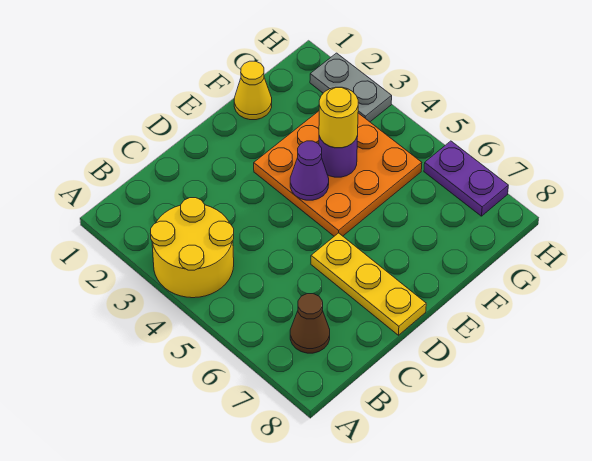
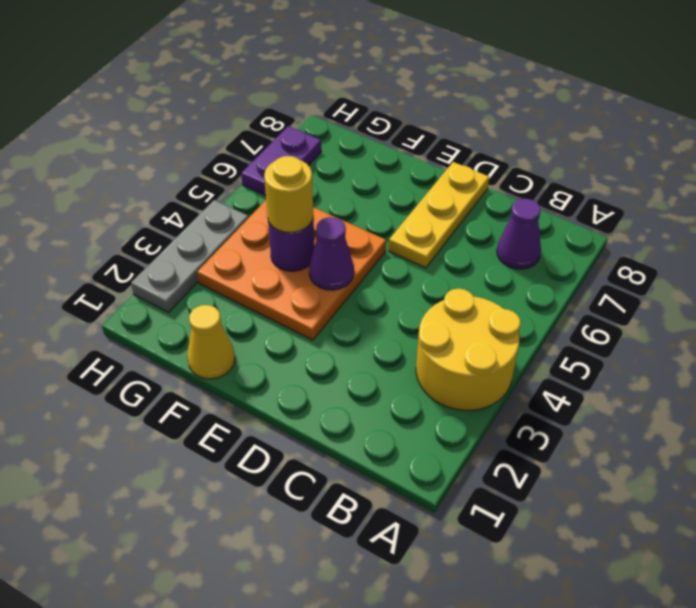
brown cone B7 level 1 -> purple cone B7 level 1
grey plate H2:H3 level 1 -> grey plate H2:H4 level 1

